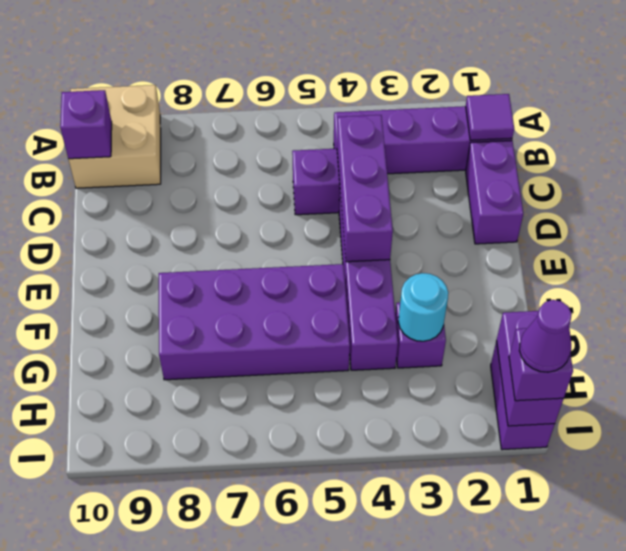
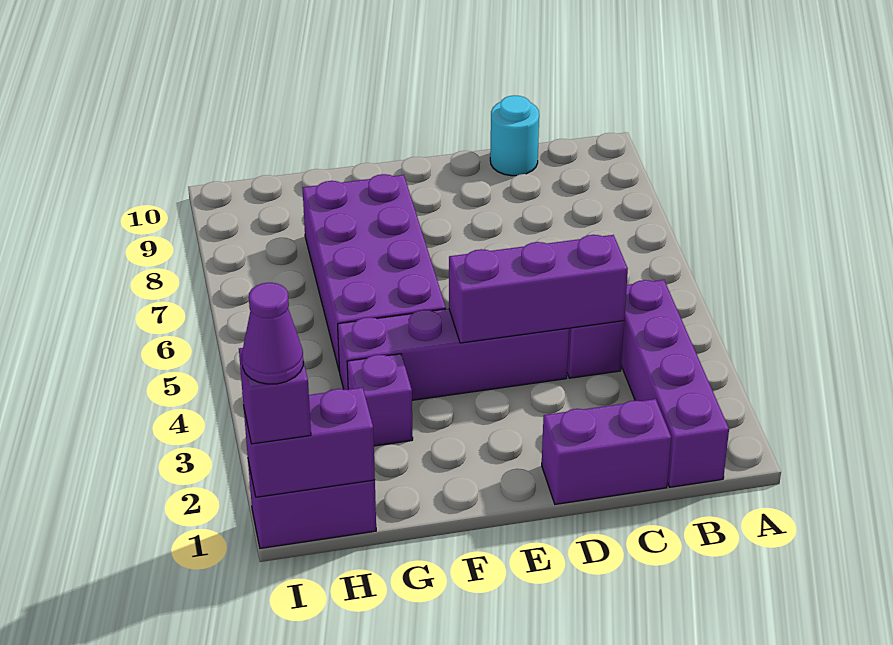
tan brick A9:B10 level 1 -> none
purple tile B1 level 2 -> none
purple brick B10 level 2 -> none
cyan round brick G3 level 2 -> cyan round brick C10 level 1

